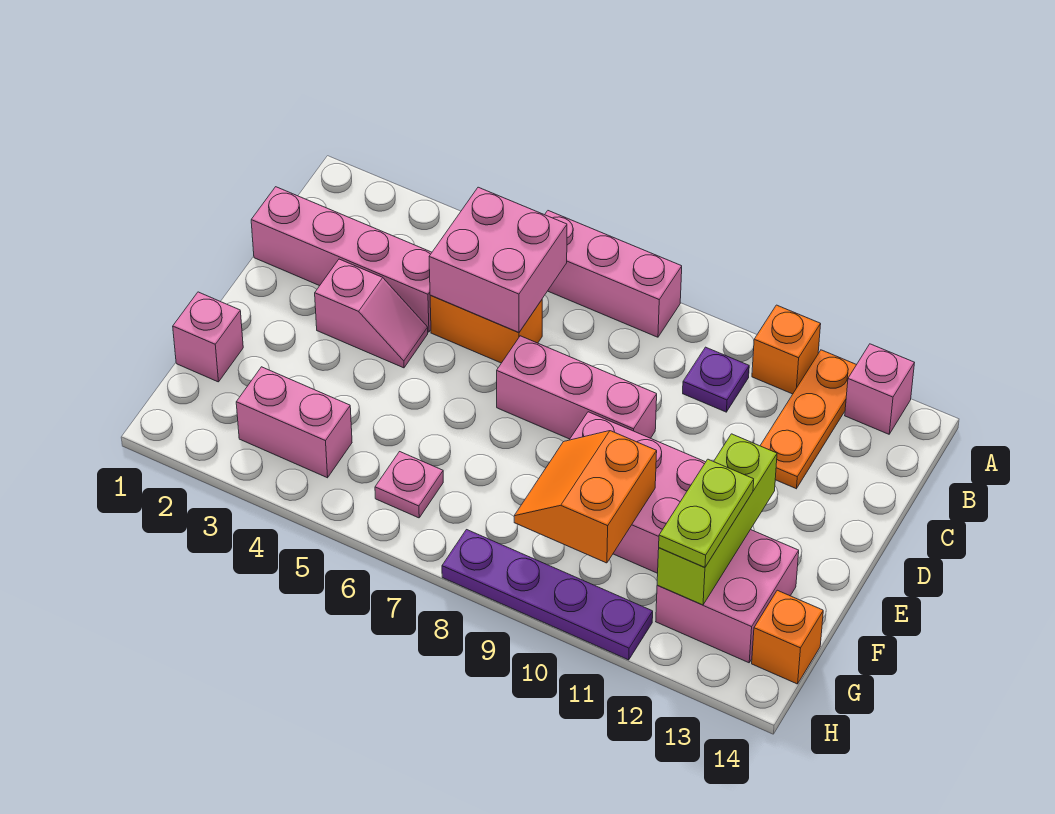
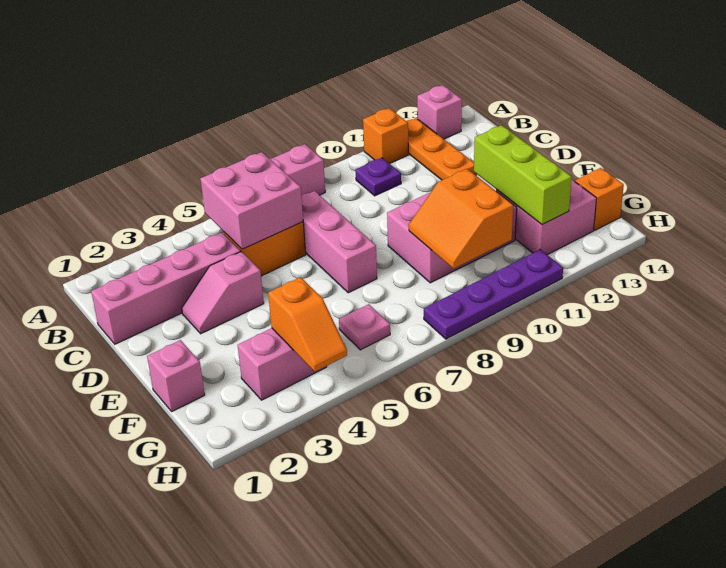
pink slope D3:D4 level 1 top 3 -> pink slope D3:D4 level 1 top 4
pink brick D7:D9 level 1 -> pink brick C7:E7 level 1
lime plate F12:G12 level 3 -> none
none -> orange slope G4:H4 level 2 top G

